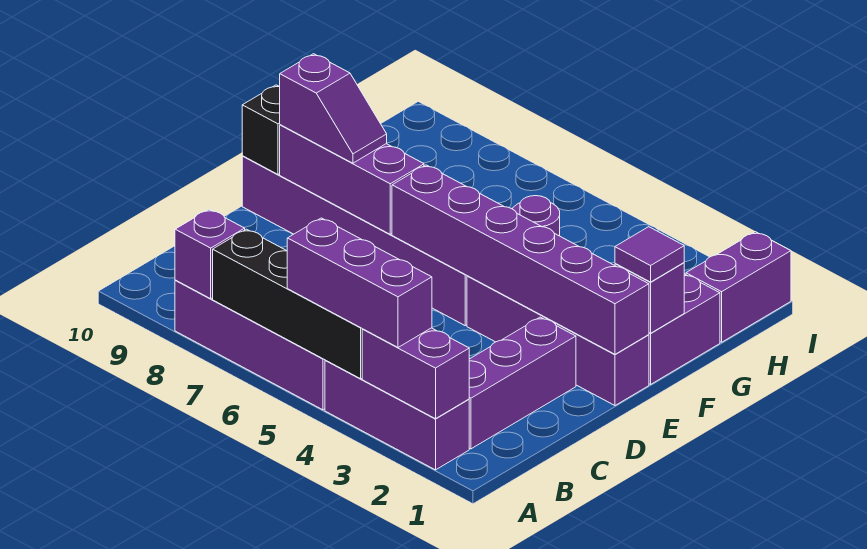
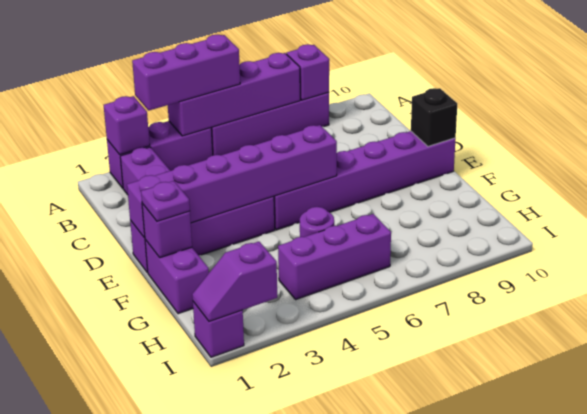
purple brick A2:A3 level 2 -> purple brick A2 level 2
black brick A4:A7 level 2 -> purple brick A4:A7 level 2
purple brick E7:E9 level 2 -> purple brick H4:H6 level 1
purple slope E8:E9 level 3 top 9 -> purple slope I1:I2 level 2 top 2
purple tile F1 level 3 -> purple plate F1 level 3
purple brick H1:I1 level 1 -> purple brick I1 level 1

